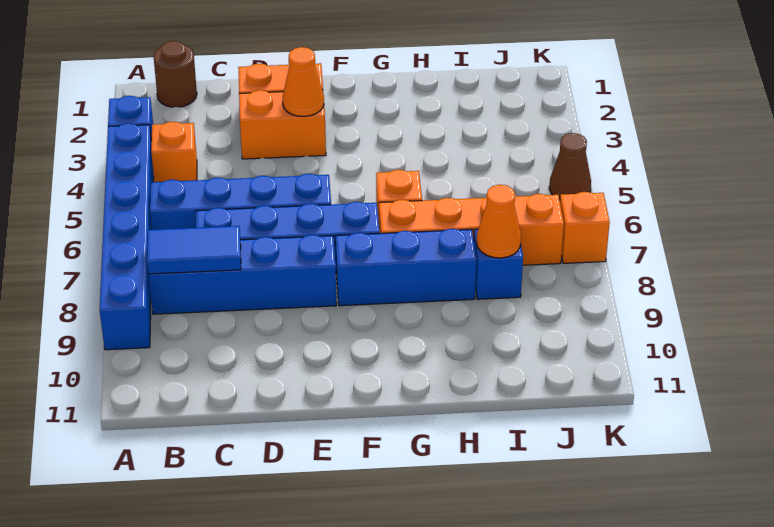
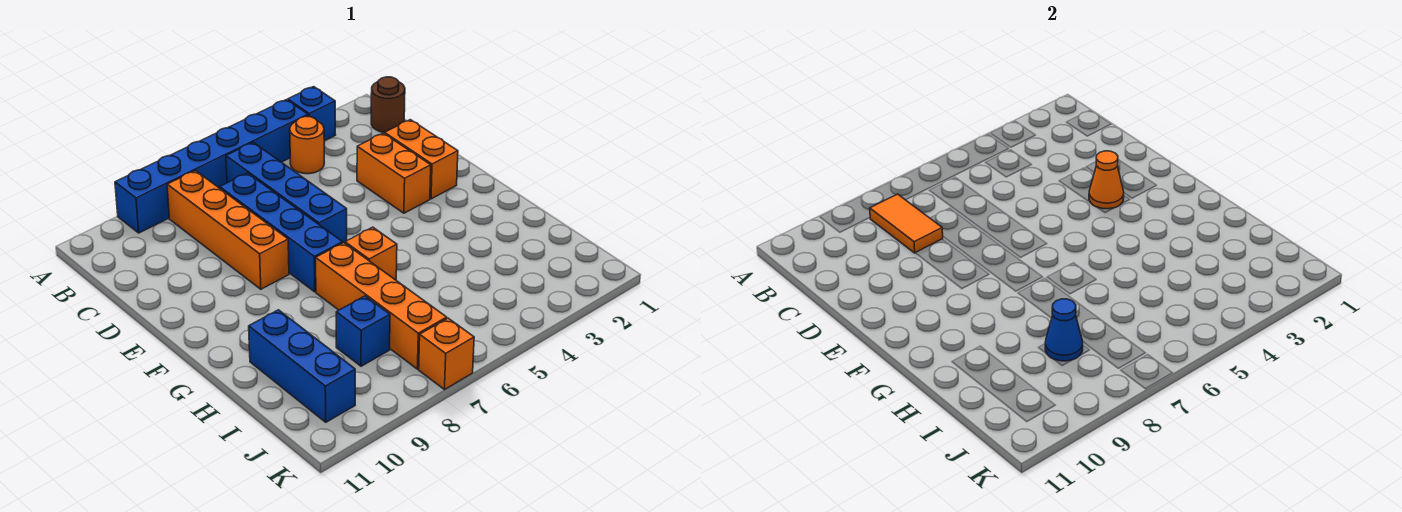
orange brick B4 level 1 -> orange round brick B4 level 1
blue brick B8:E8 level 1 -> orange brick B8:E8 level 1
blue tile B8:C8 level 2 -> orange tile B8:C8 level 2
blue brick F8:H8 level 1 -> blue brick H10:J10 level 1
orange cone I8 level 2 -> blue cone I8 level 2
brown cone K5 level 1 -> none

